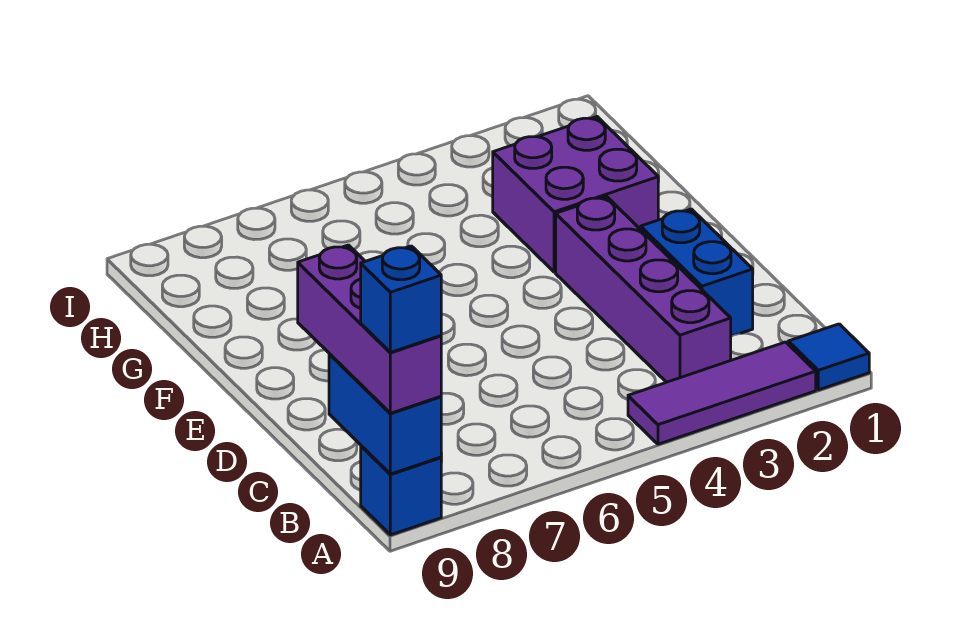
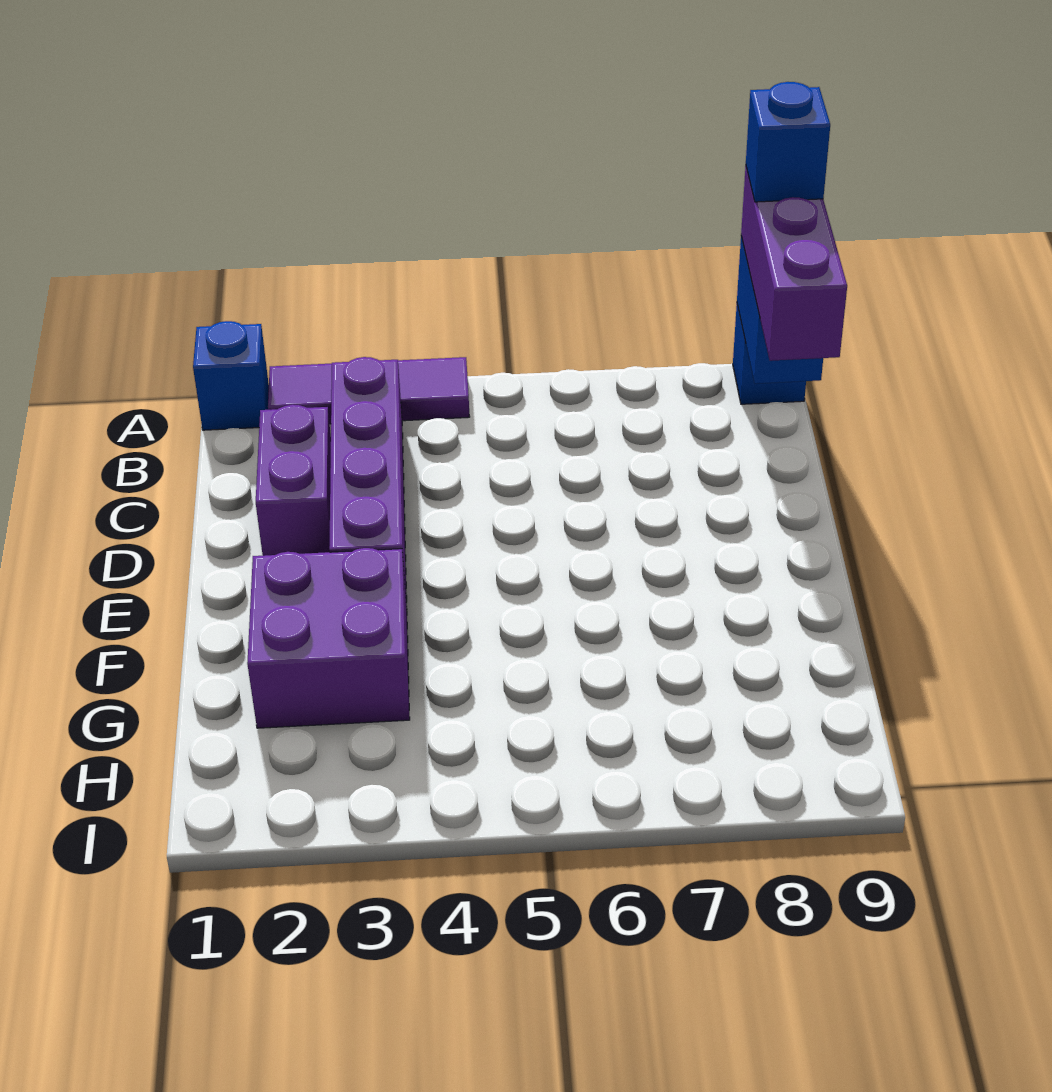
blue tile A1 level 1 -> blue brick A1 level 1
blue brick C2:D2 level 1 -> purple brick C2:D2 level 1

